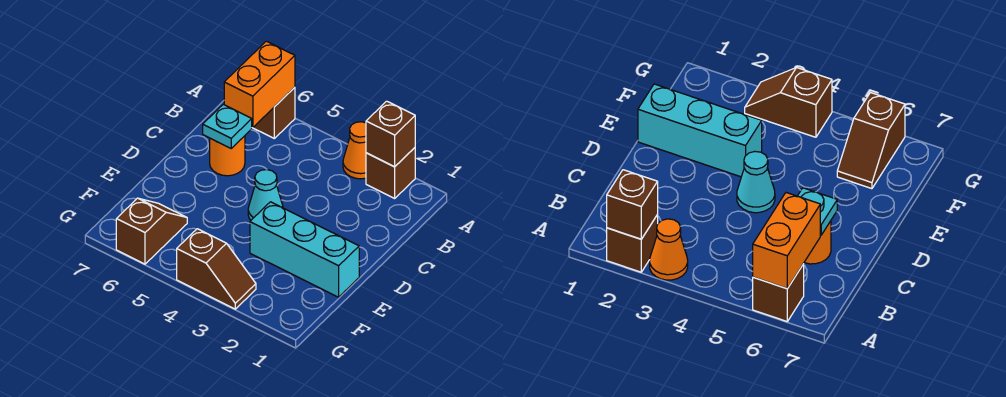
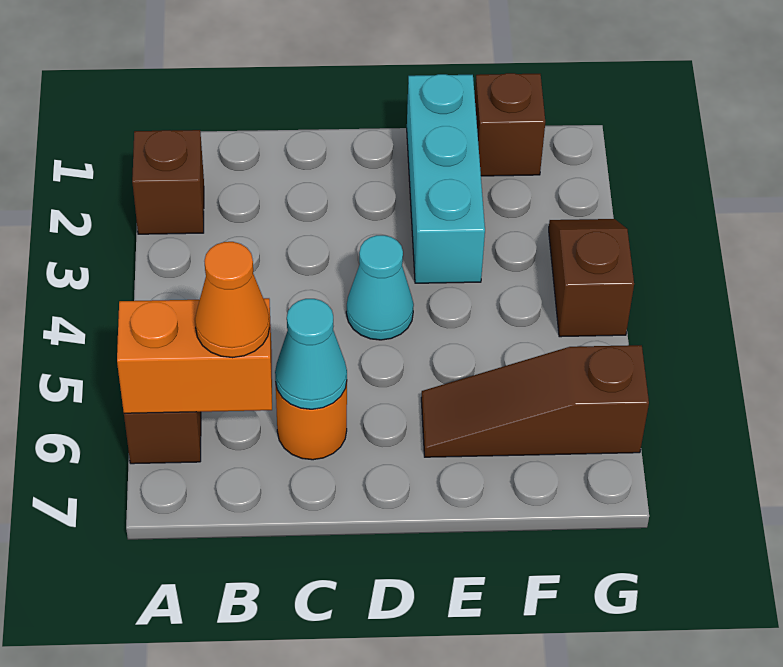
brown brick A2 level 2 -> brown brick F1 level 1
orange cone A3 level 1 -> orange cone B6 level 3
cyan plate C6 level 2 -> cyan cone C6 level 2
brown slope F6:G6 level 1 top G -> brown slope E6:G6 level 1 top G

